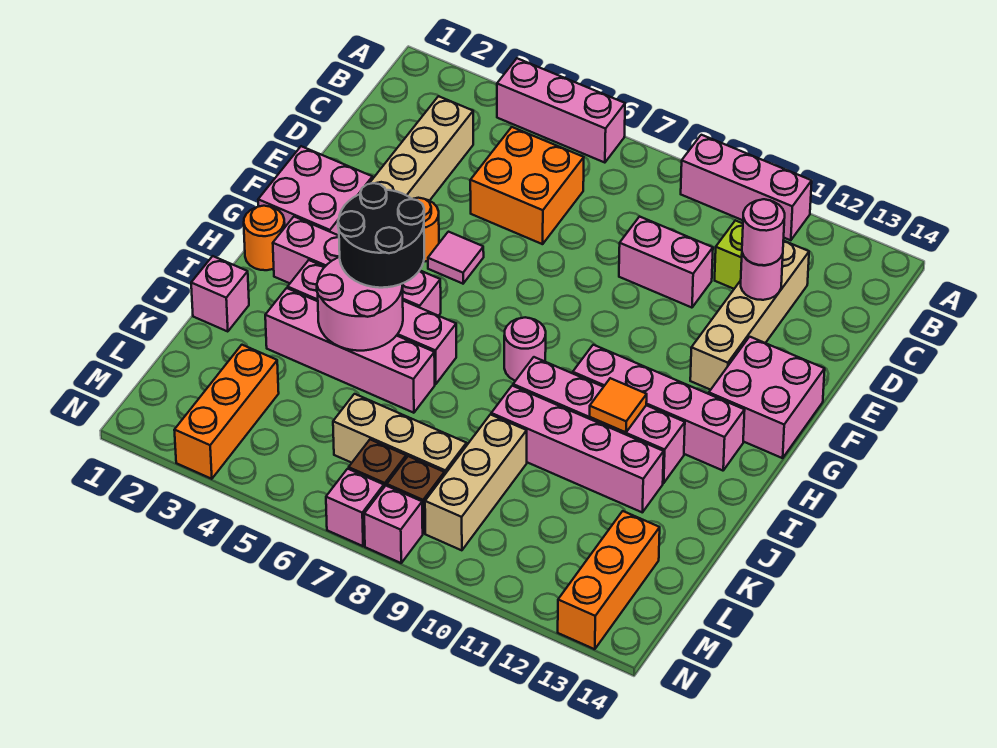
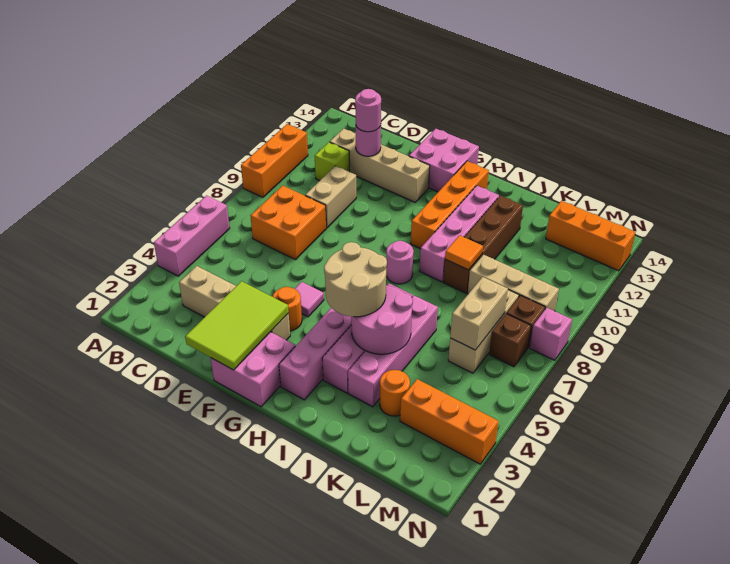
pink brick A9:A11 level 1 -> orange brick A9:A11 level 1
orange brick C5:D6 level 1 -> orange brick C7:D8 level 1
pink brick D9:D10 level 1 -> tan brick D9:D10 level 1
none -> lime tile E1:F3 level 2
orange round brick H1 level 1 -> orange round brick K3 level 1
black round brick H4:I5 level 3 -> tan round brick H4:I5 level 3
pink brick H10:H13 level 1 -> orange brick H10:H13 level 1
orange tile I11 level 2 -> orange tile J9 level 2
pink brick J1 level 1 -> none
pink brick J9:J12 level 1 -> brown brick J9:J12 level 1
none -> tan brick L6:L7 level 2
pink brick N7 level 1 -> none

